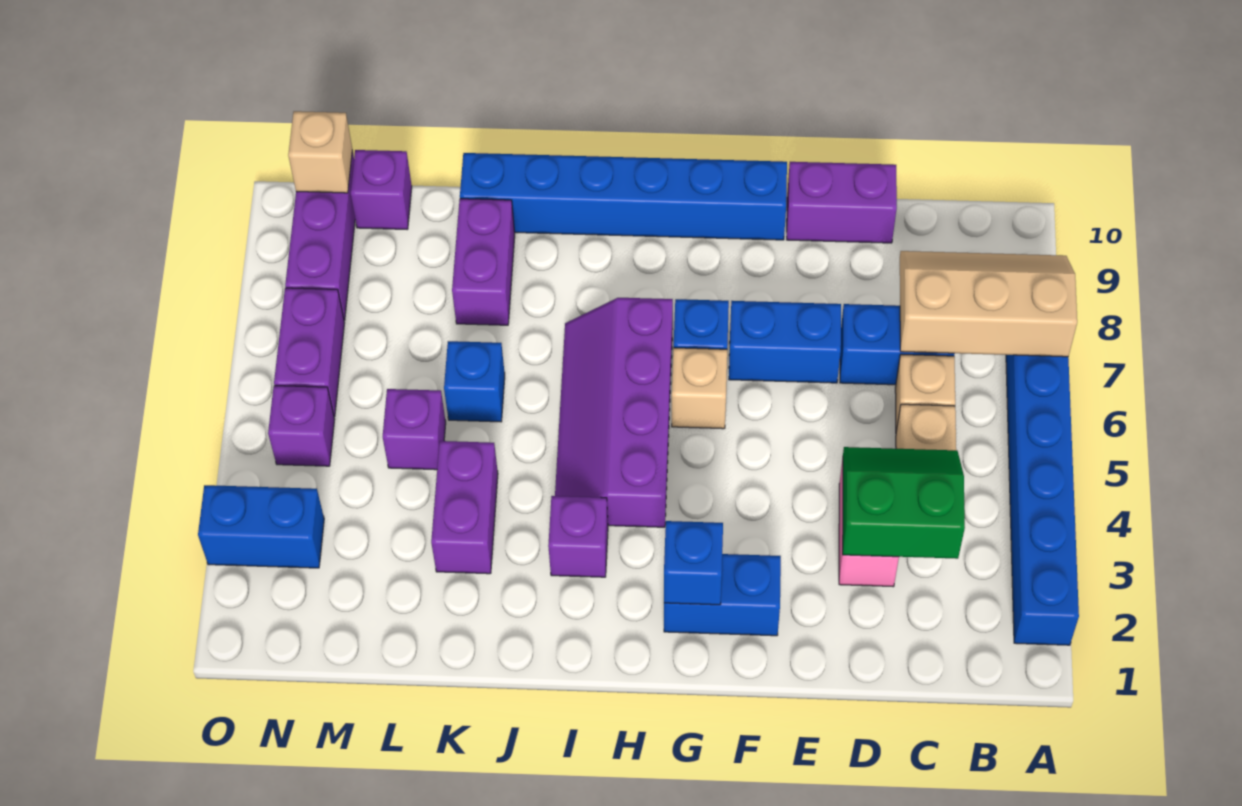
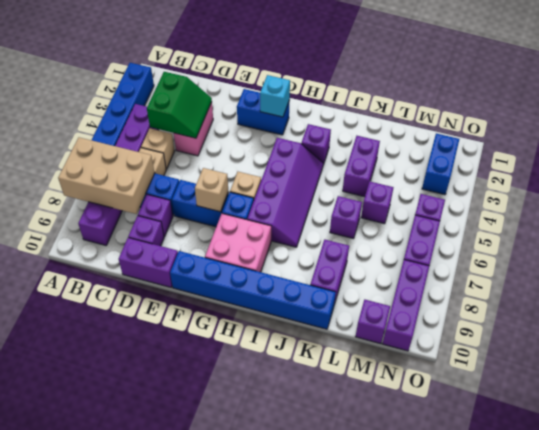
tan slope A7:C8 level 2 top 7 -> tan brick A7:C8 level 2
none -> purple brick B4:B9 level 1
green slope C3:D4 level 2 top 3 -> green slope C3:D4 level 2 top C
none -> purple brick D8 level 1
none -> purple brick D9 level 1
blue brick G2 level 2 -> cyan brick G2 level 2
none -> pink brick G8:H9 level 1
blue brick K6 level 1 -> purple brick K6 level 1
blue brick N3:O3 level 1 -> blue brick N2:N3 level 1
tan brick N10 level 2 -> tan brick F7 level 2

